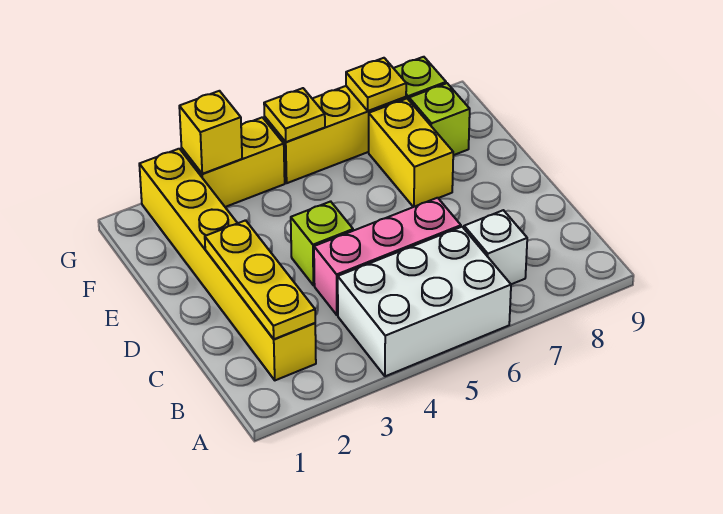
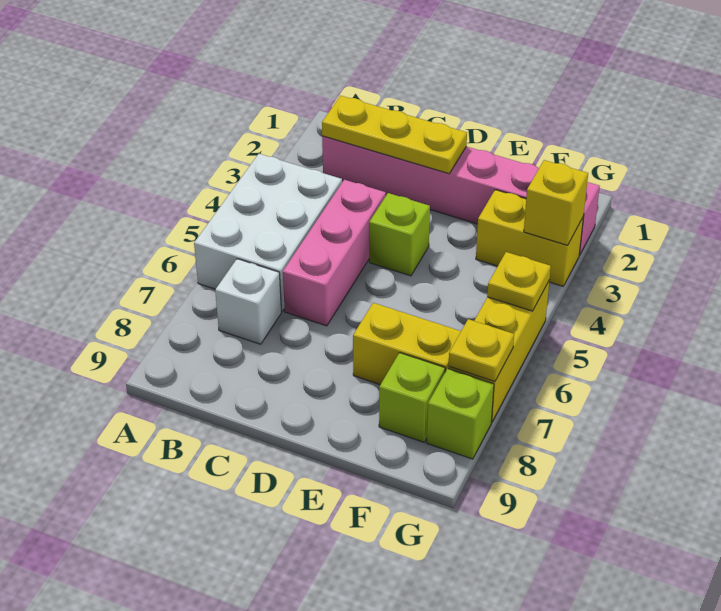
yellow brick B2:G2 level 1 -> pink brick B2:G2 level 1
yellow brick G3:G4 level 1 -> yellow brick F3:G3 level 1

